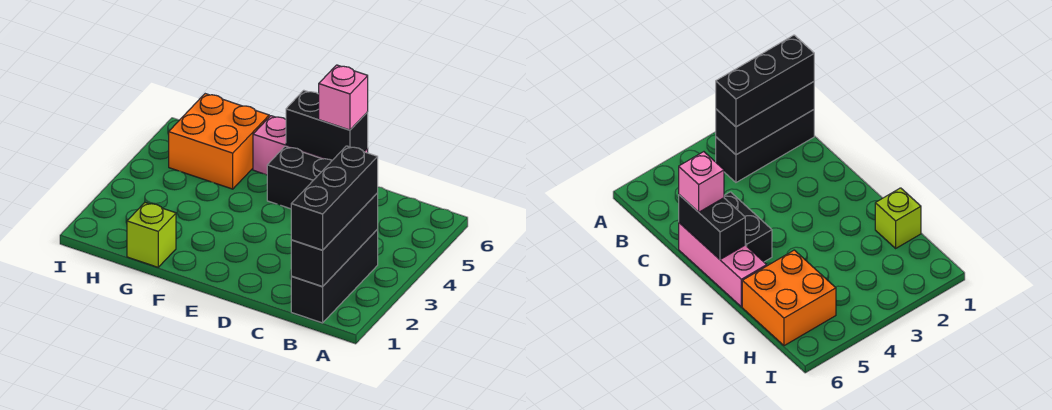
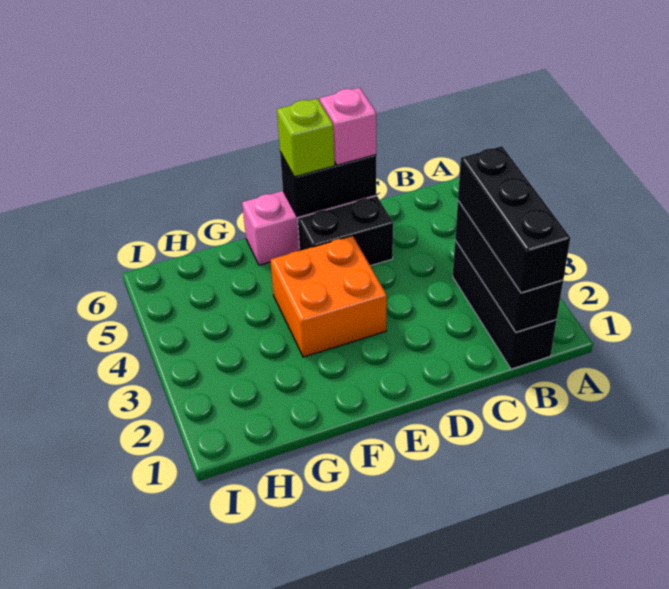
lime brick G1 level 1 -> lime brick E6 level 3
orange brick G5:H6 level 1 -> orange brick E3:F4 level 1

